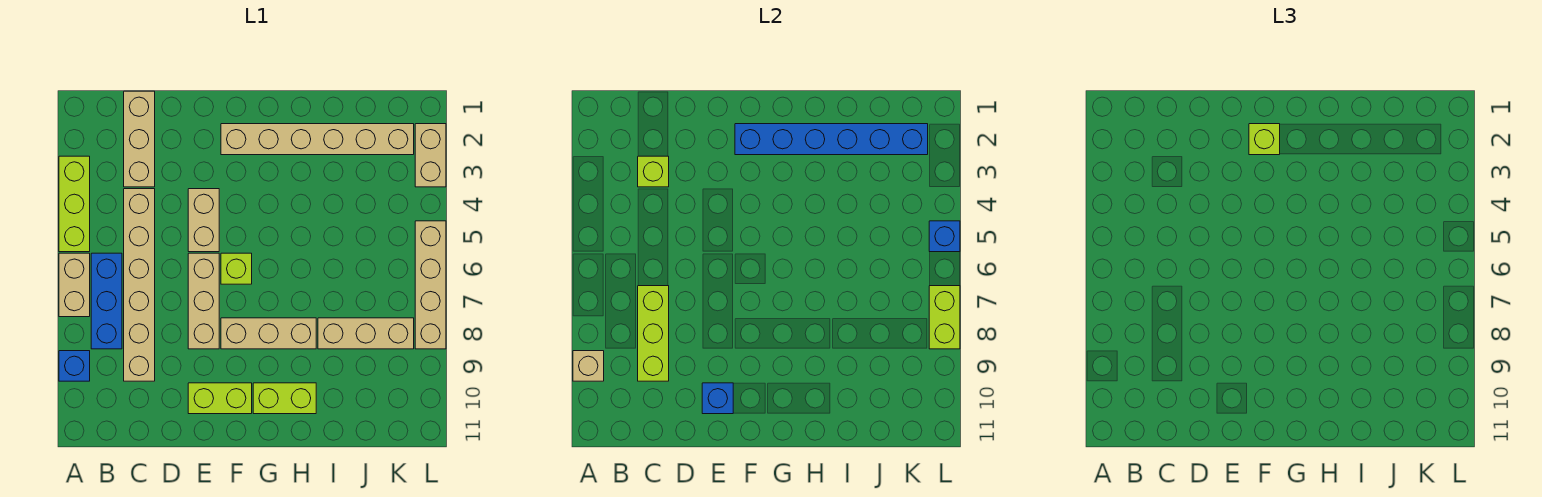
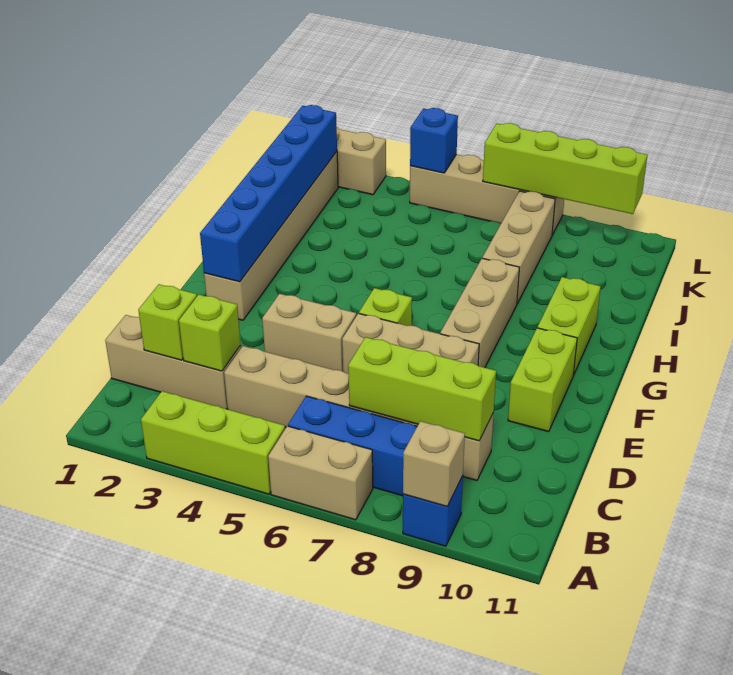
blue brick E10 level 2 -> none
lime brick F2 level 3 -> lime brick C2 level 2
lime brick L7:L8 level 2 -> lime brick L7:L10 level 2

